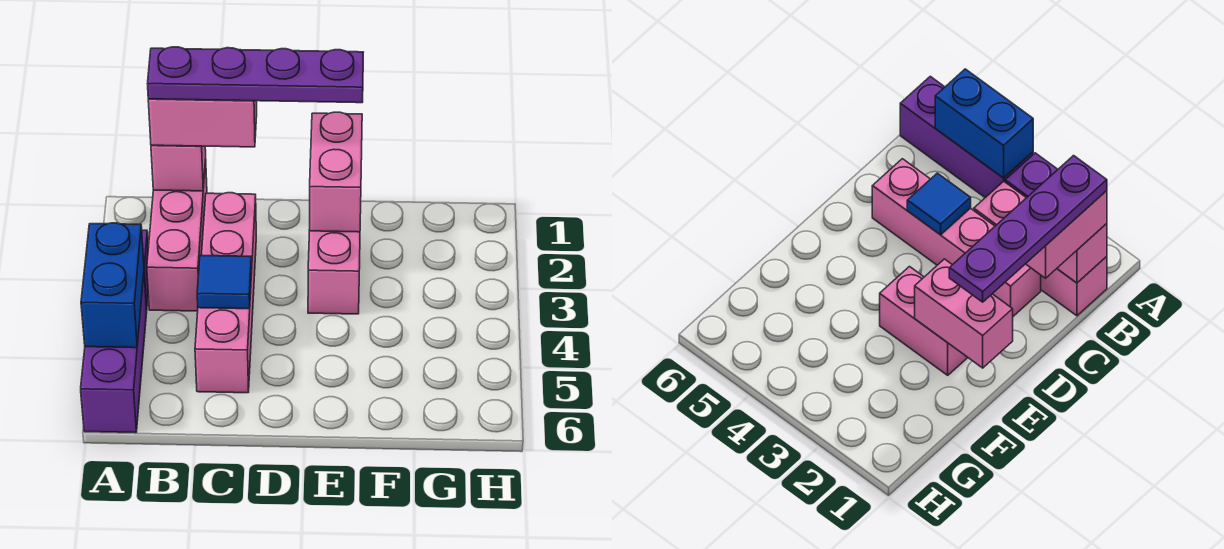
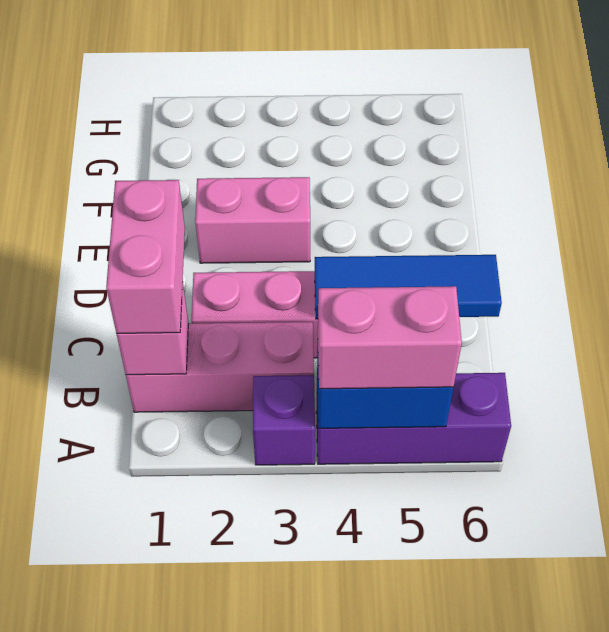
purple plate B1:E1 level 4 -> none
blue tile C4 level 2 -> blue tile C4:C6 level 2
pink brick E1:E2 level 2 -> pink brick A4:A5 level 3

